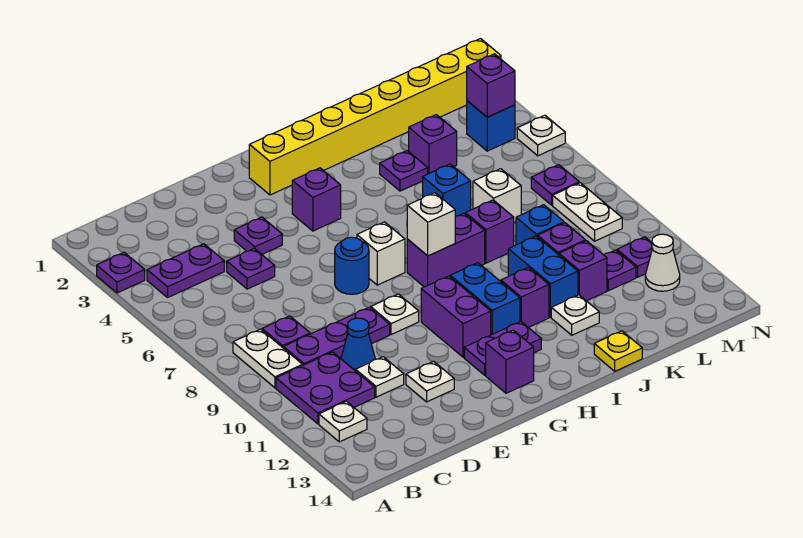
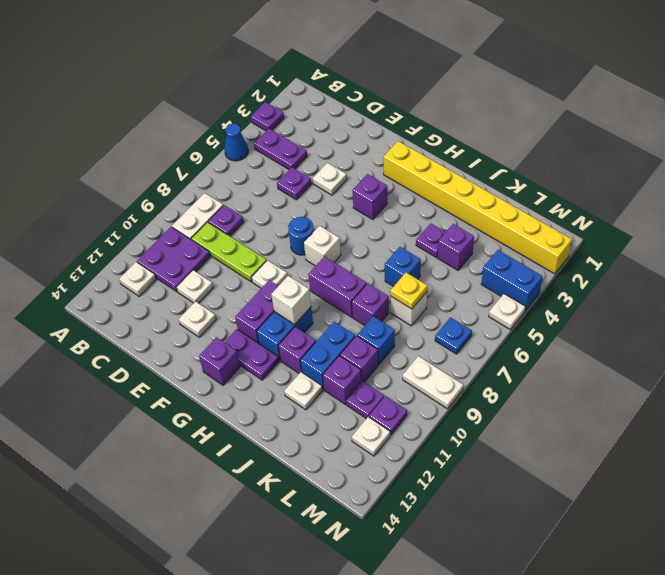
purple plate C9:E9 level 1 -> lime plate C9:E9 level 1
blue cone D10 level 1 -> blue cone A5 level 1
purple plate E4 level 1 -> white plate E4 level 1
white brick H8 level 2 -> white brick H10 level 2
yellow plate J14 level 1 -> yellow plate K7 level 2
blue brick M4 level 1 -> blue brick M4:N4 level 1
purple brick M4 level 2 -> none
purple plate M7 level 1 -> blue plate M7 level 1
white plate M8:M9 level 1 -> white plate M9:N9 level 1
white cone M12 level 1 -> white plate M12 level 1

